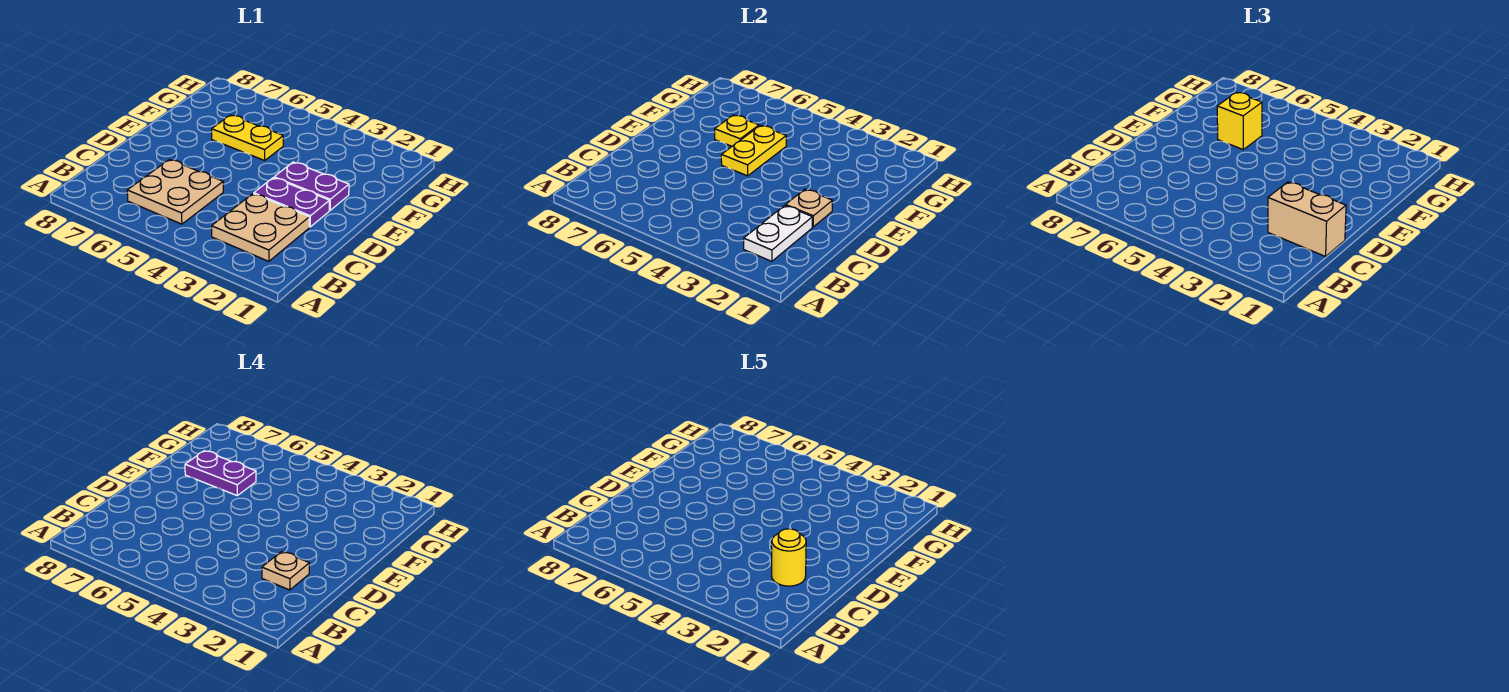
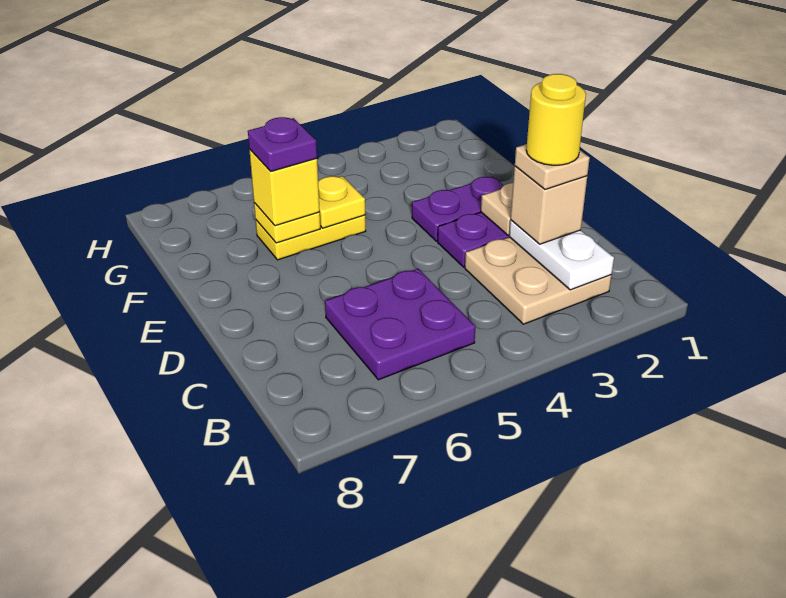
tan plate B5:C6 level 1 -> purple plate B5:C6 level 1
tan brick C1:C2 level 3 -> tan brick C2 level 3
yellow plate E5:F5 level 2 -> yellow plate F5 level 2
purple plate F6:F7 level 4 -> purple plate F6 level 4

